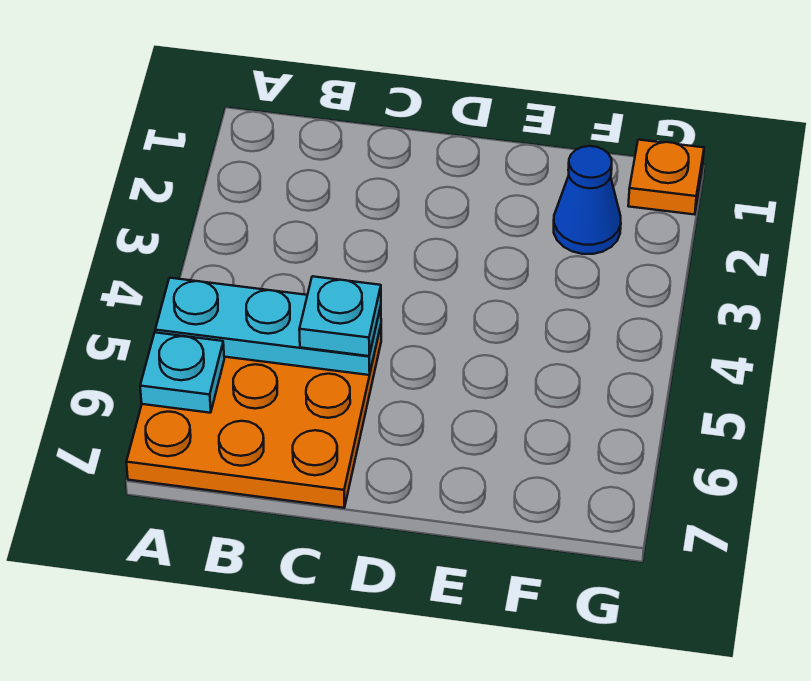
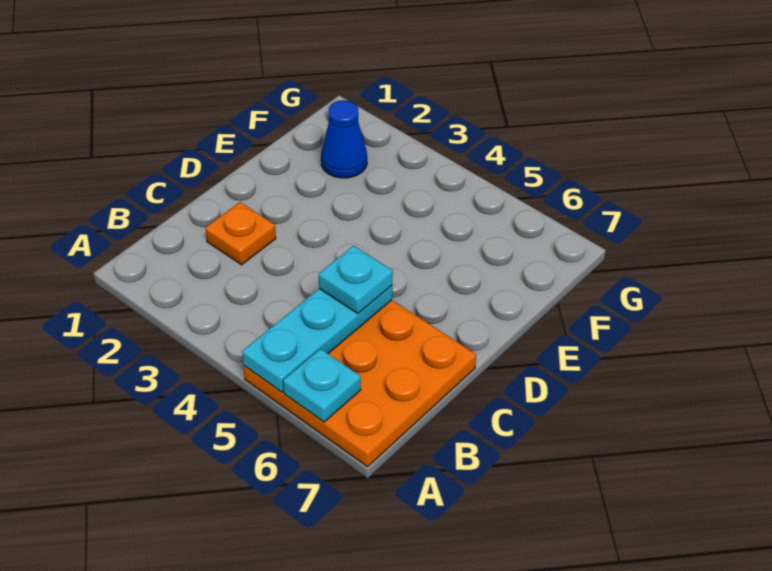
orange plate G1 level 1 -> orange plate C2 level 1

